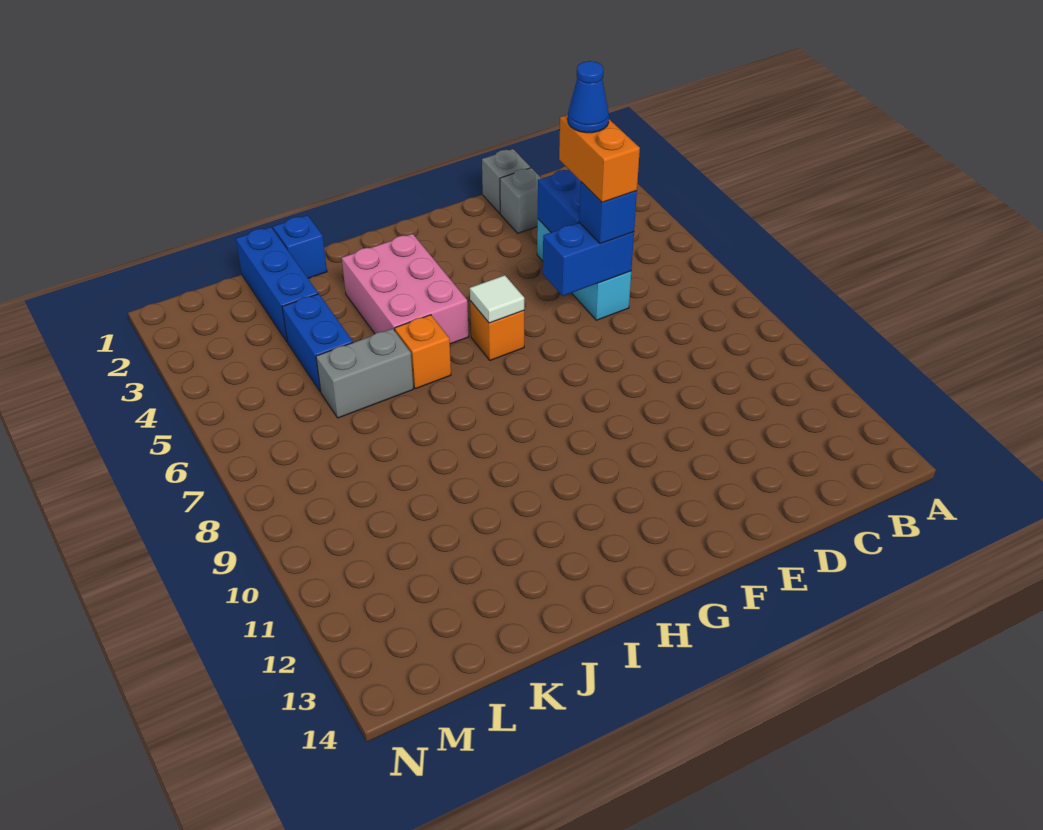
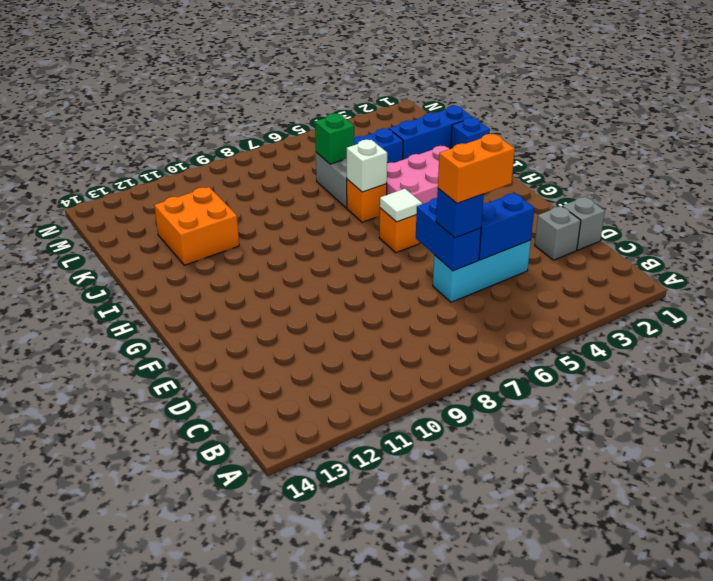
blue cone D5 level 5 -> none
none -> white brick I6 level 2
none -> orange brick J11:K12 level 1
none -> green brick K6 level 2

